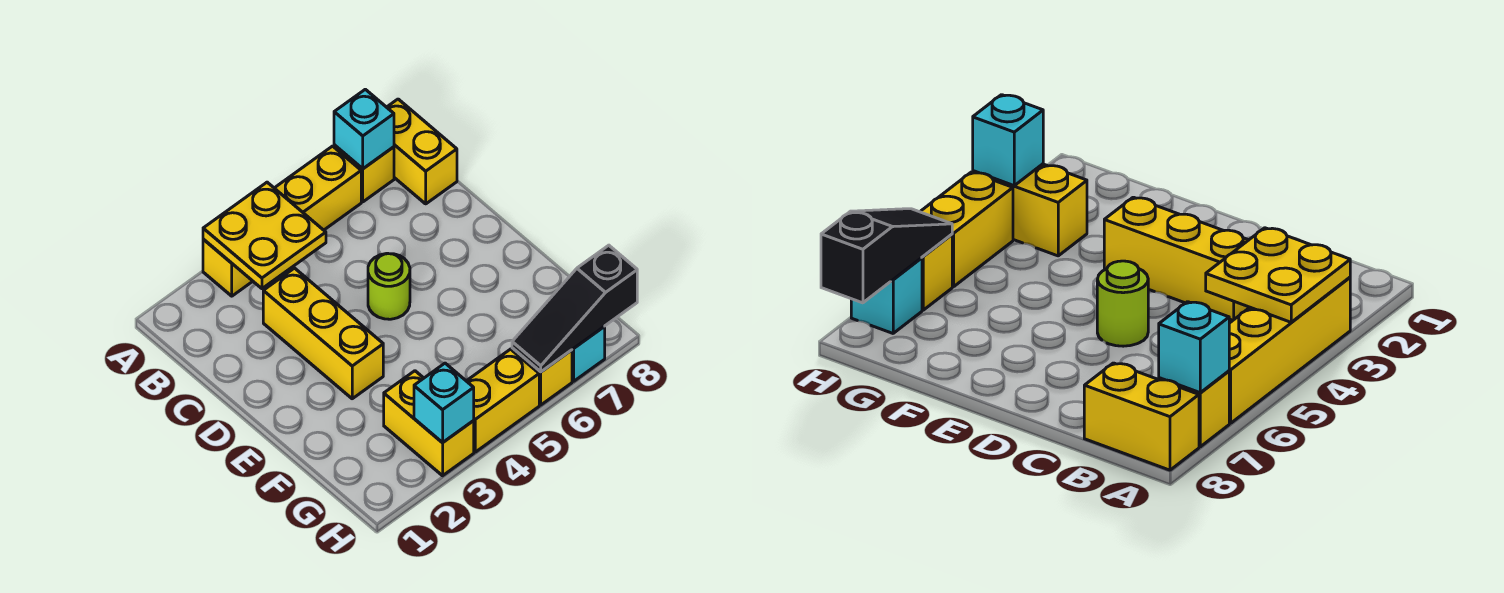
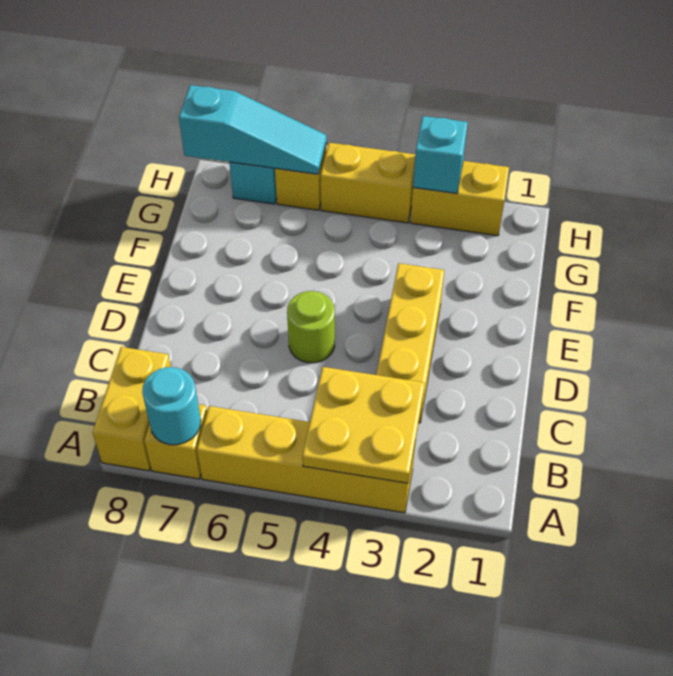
cyan brick A7 level 2 -> cyan round brick A7 level 2
yellow brick G3:H3 level 1 -> yellow brick H2:H3 level 1
black slope H6:H8 level 2 top 8 -> cyan slope H6:H8 level 2 top 8

